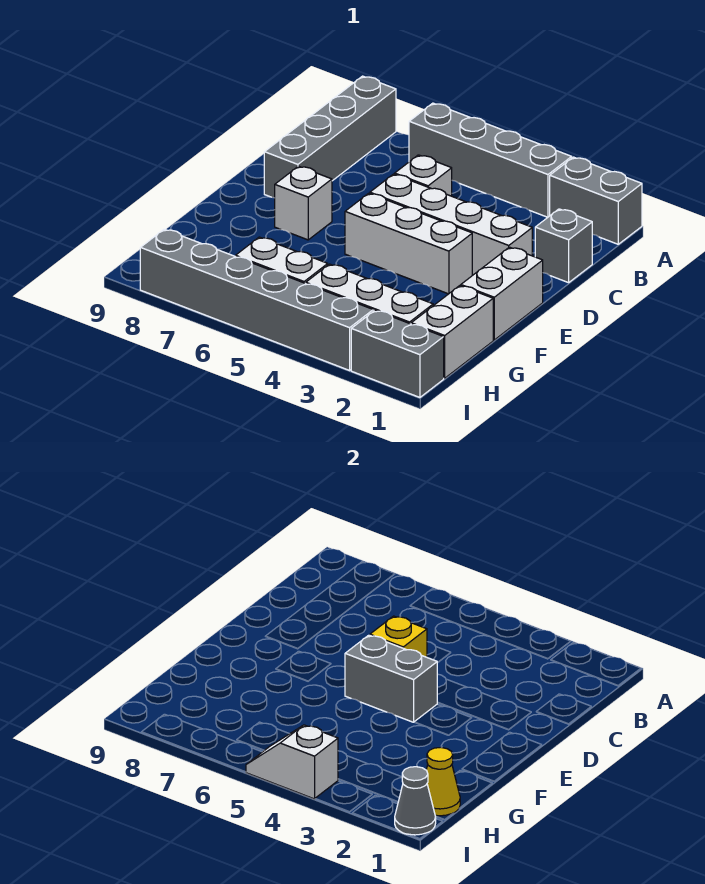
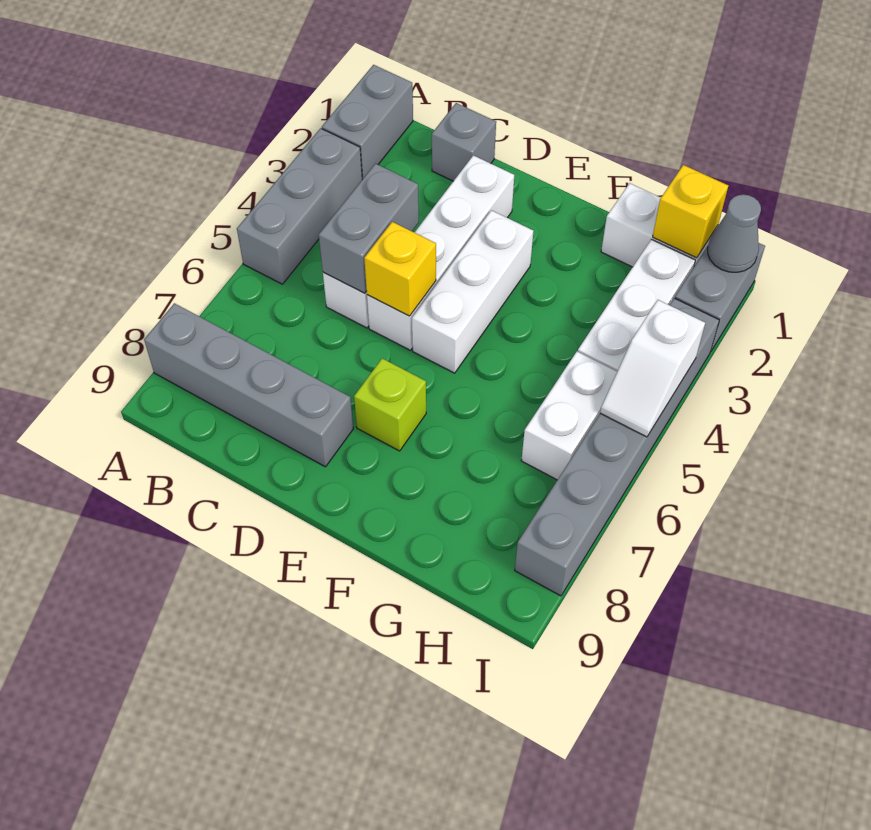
grey brick A3:A6 level 1 -> grey brick A3:A5 level 1
white brick E1:F1 level 1 -> none
grey brick E4:E5 level 2 -> grey brick C4:C5 level 2
white brick E7 level 1 -> lime brick E7 level 1
yellow cone H1 level 2 -> yellow brick H1 level 2

